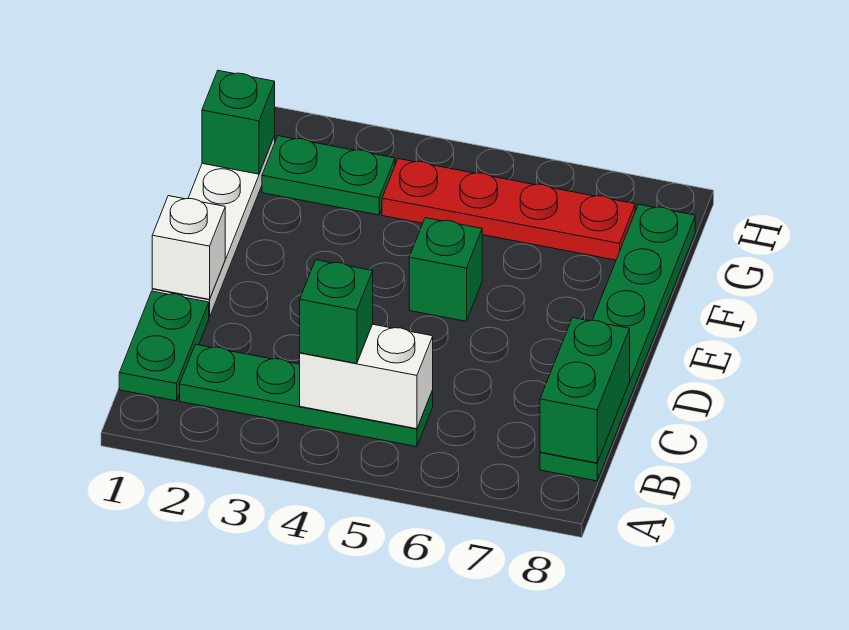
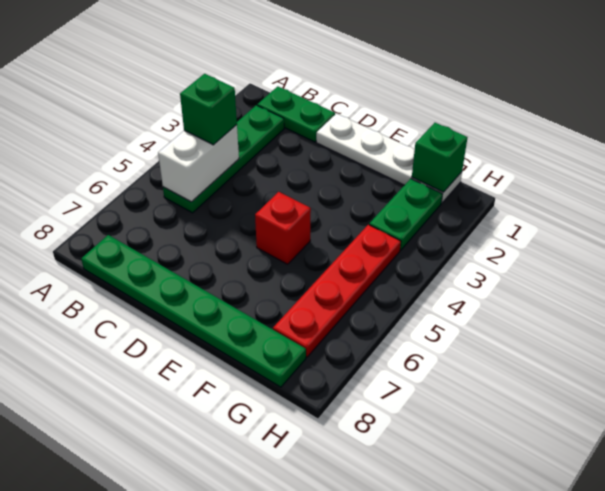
green brick B8:C8 level 2 -> none
white brick D1 level 2 -> none
green brick E5 level 1 -> red brick E5 level 1

